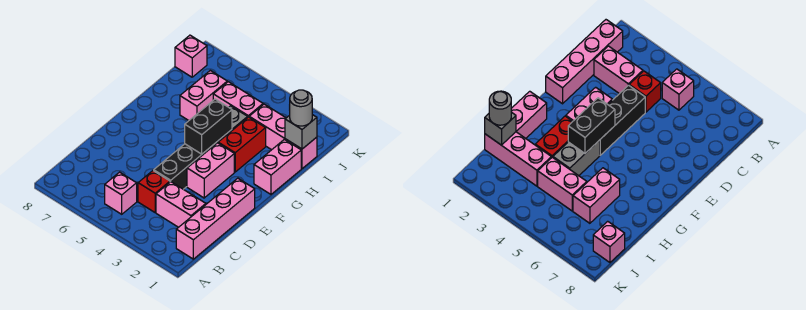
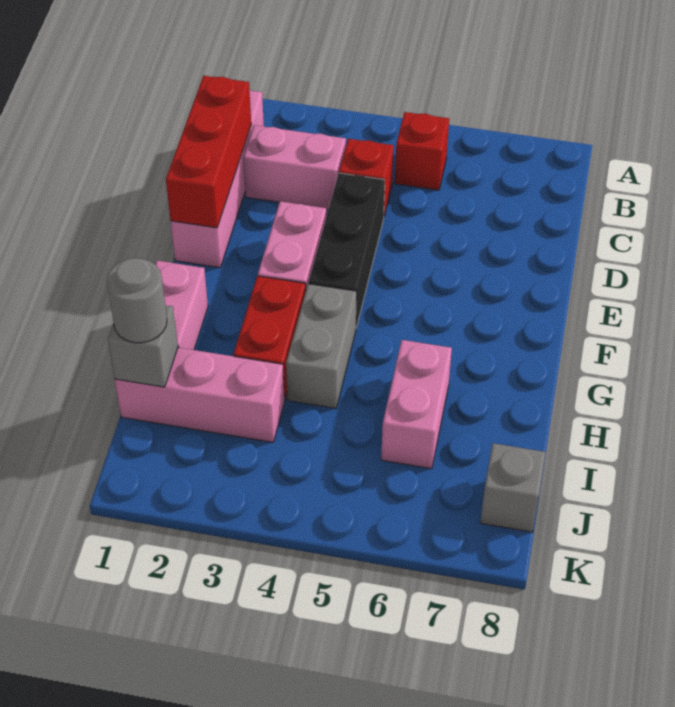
pink brick B5 level 1 -> red brick B5 level 1
none -> red brick C1:E1 level 2
black brick F4:G4 level 2 -> none
pink brick I4:I5 level 1 -> none
pink brick J8 level 1 -> grey brick J8 level 1

